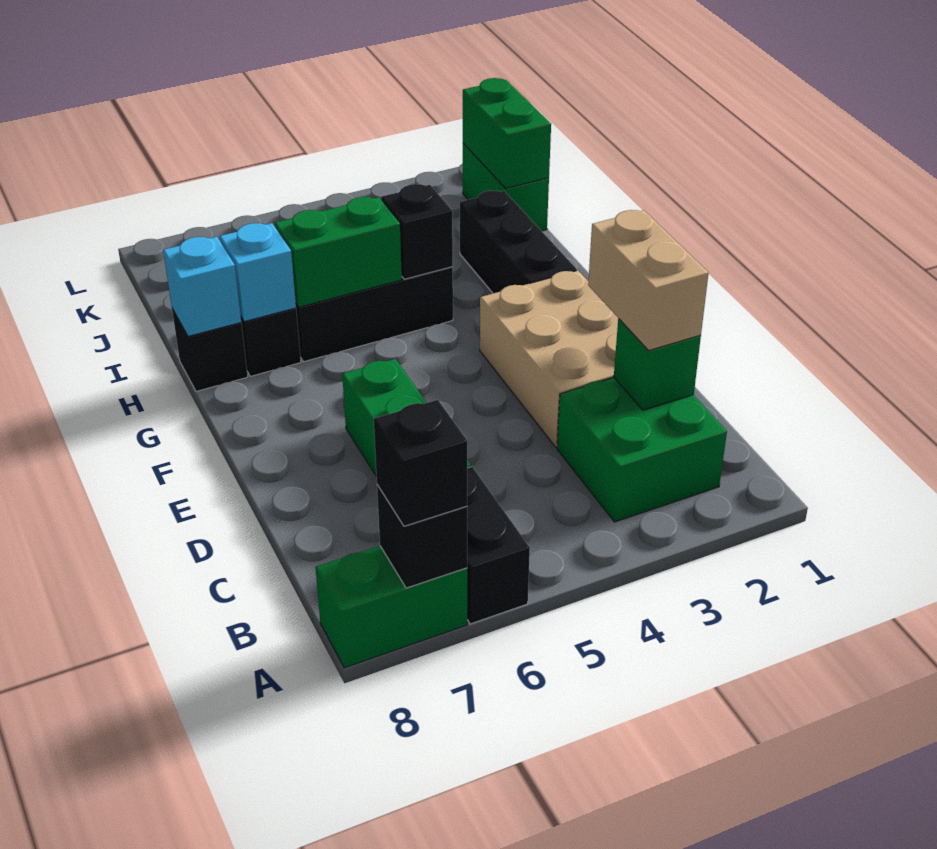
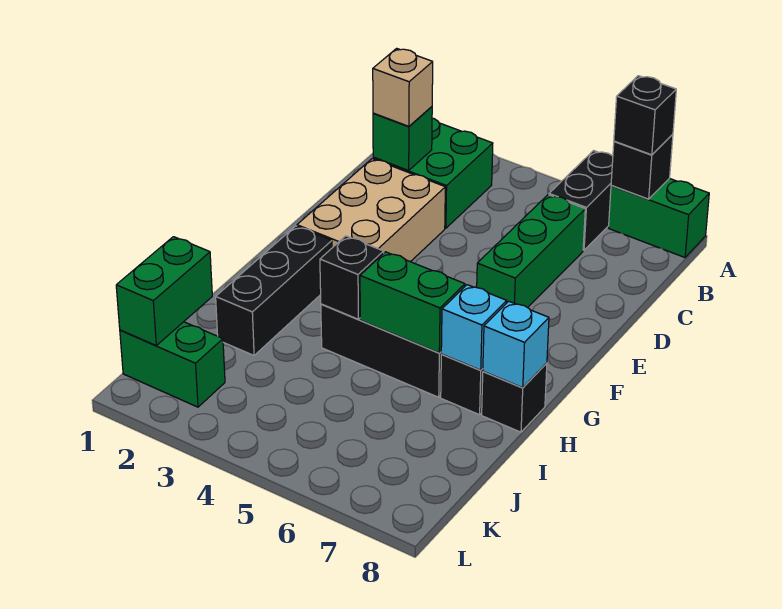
tan brick C2:D2 level 3 -> tan brick C2 level 3
green brick J1:K1 level 1 -> green brick K1:K2 level 1

